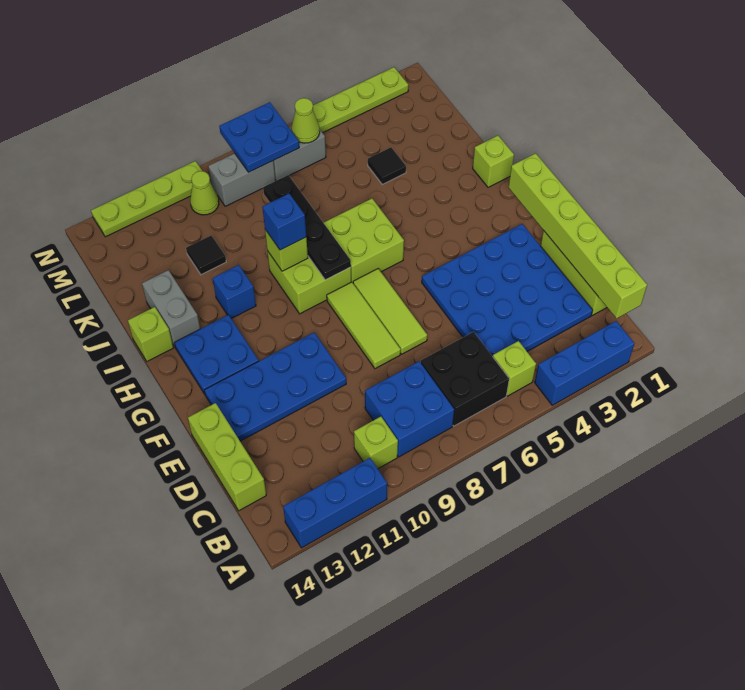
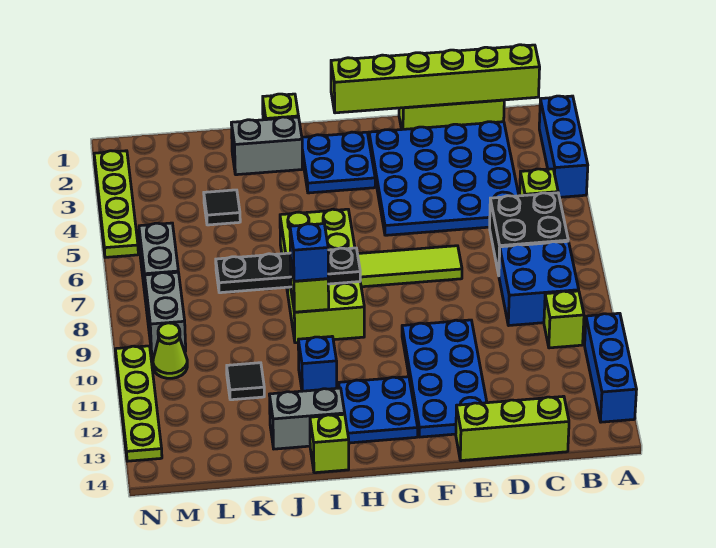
lime tile E8:G8 level 1 -> none
none -> grey brick I2:J2 level 1
lime cone M6 level 2 -> none
blue plate M7:N8 level 2 -> blue plate G2:H3 level 1

